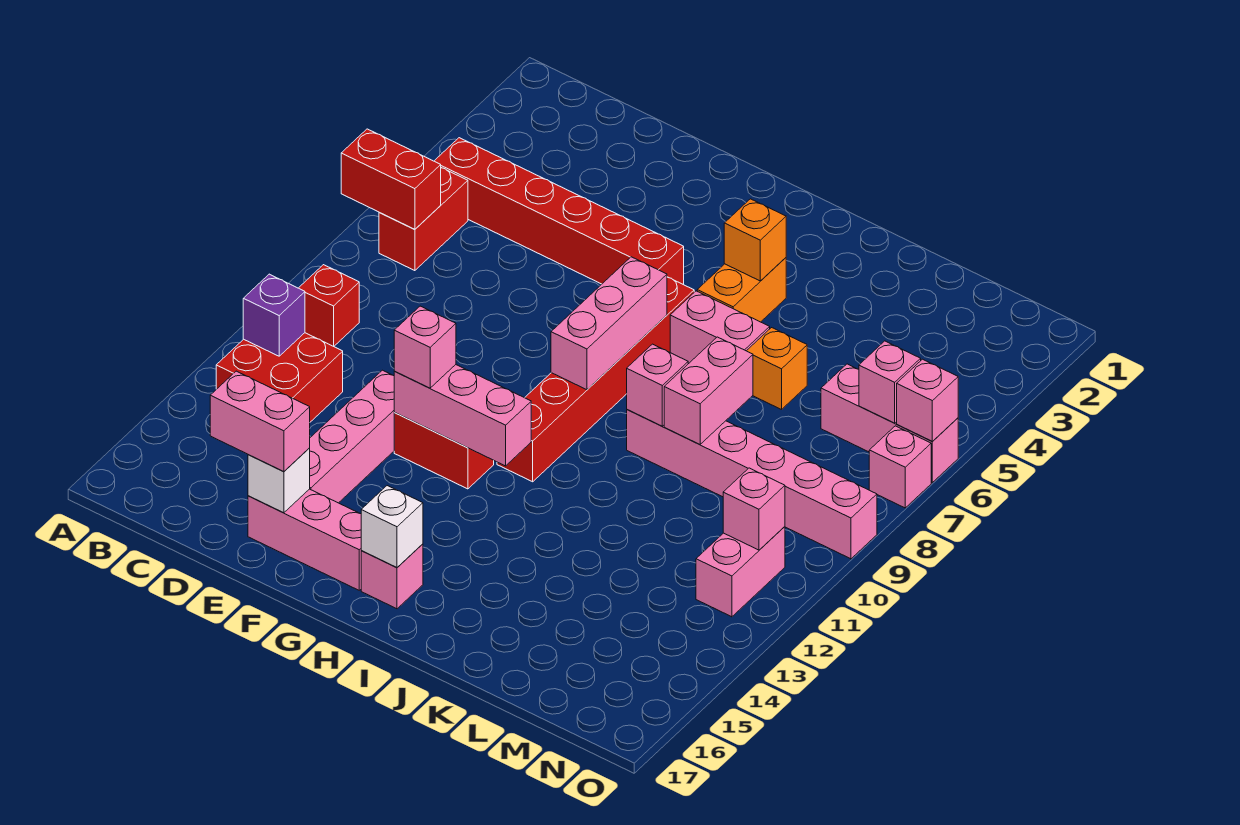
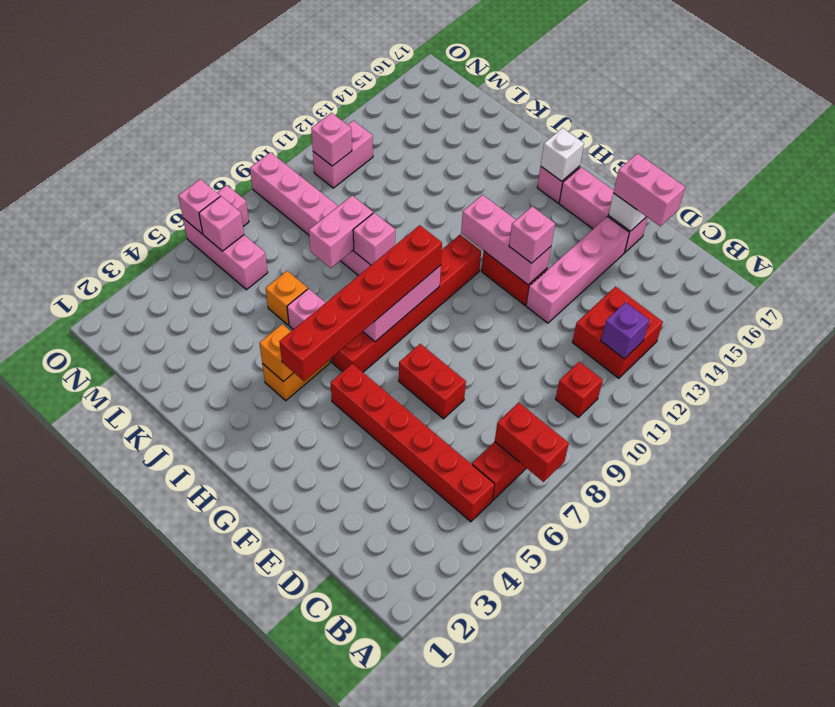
none -> red brick E7:F7 level 1
none -> red brick H4:H9 level 3

